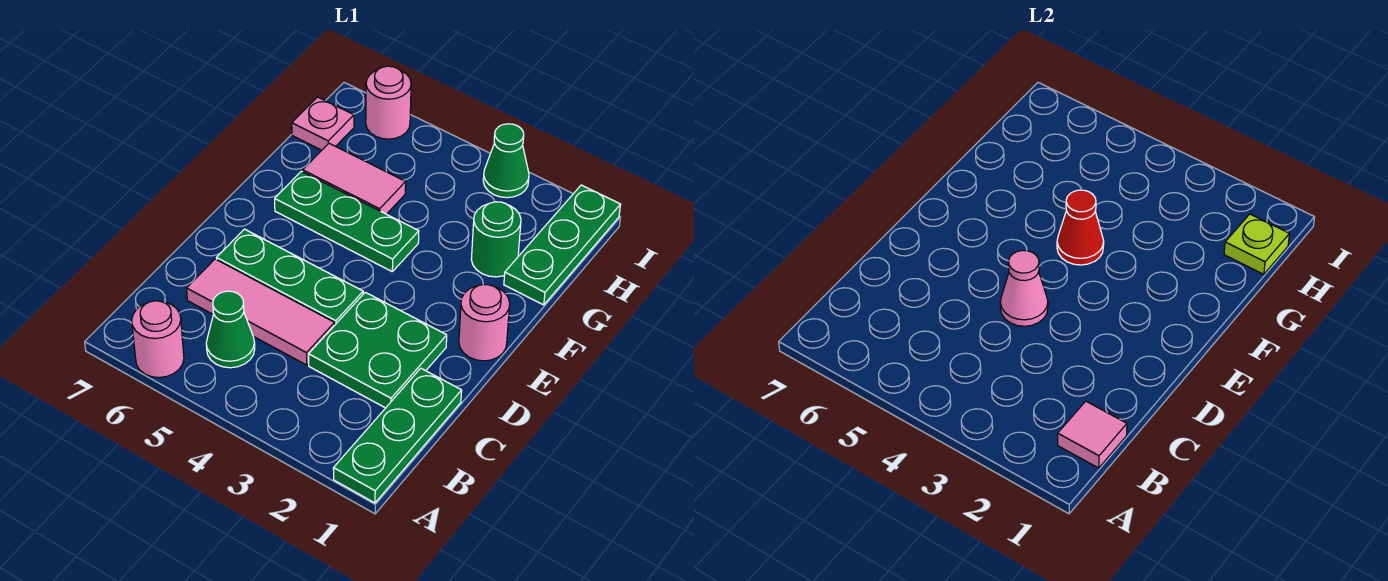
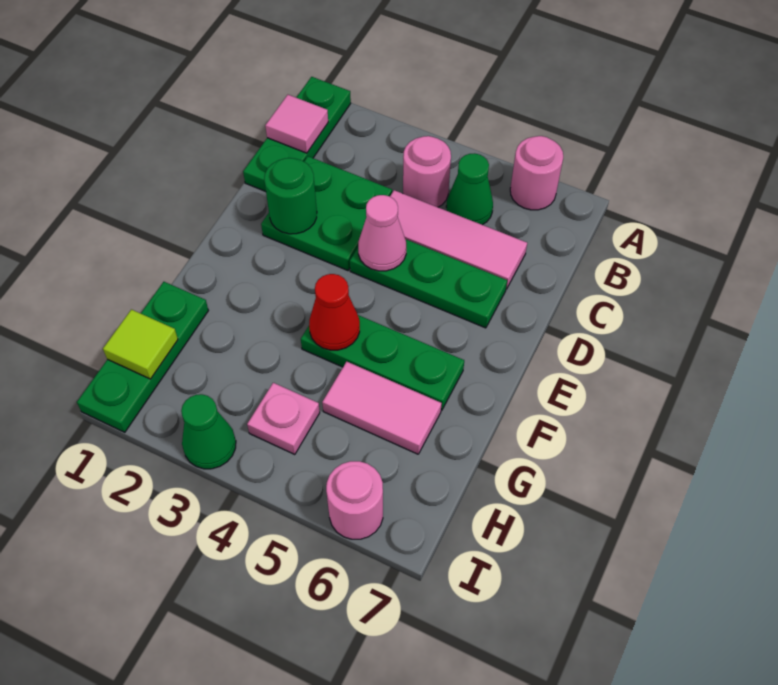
pink round brick E1 level 1 -> pink round brick B4 level 1
green round brick G2 level 1 -> green round brick D2 level 2
lime plate H1 level 2 -> lime tile H1 level 2
pink plate H7 level 1 -> pink plate H4 level 1

